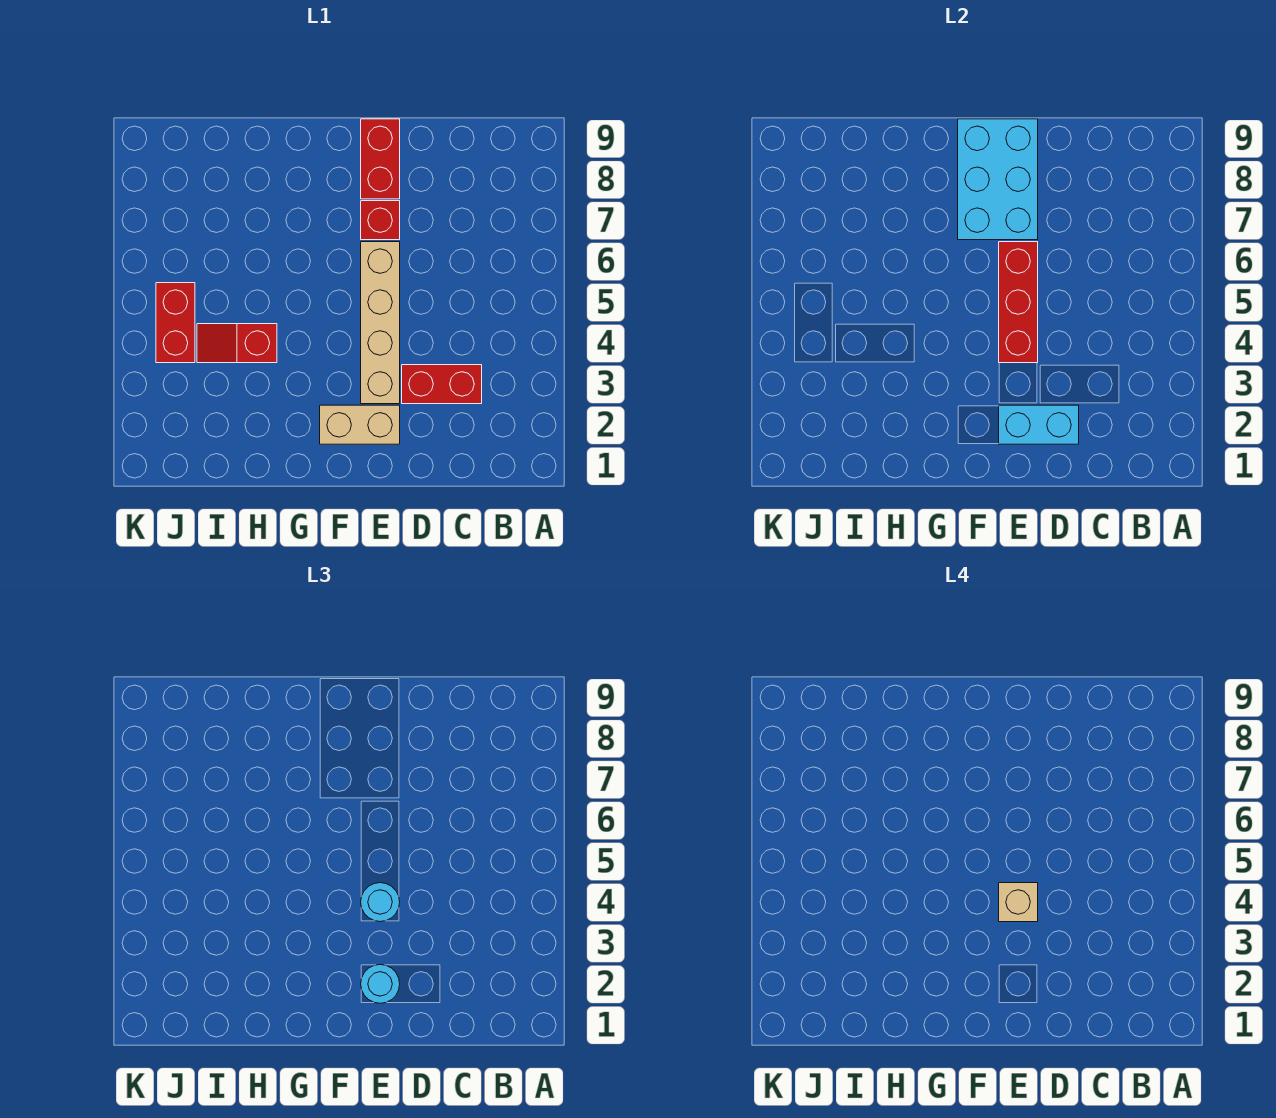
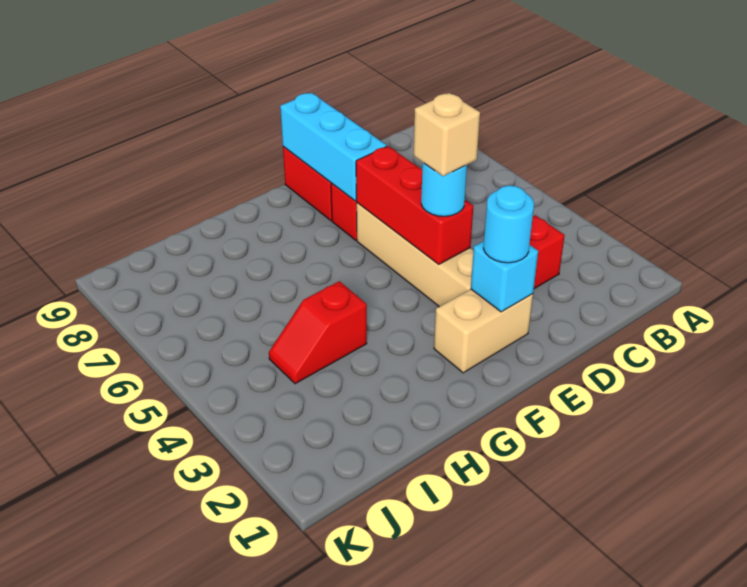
cyan brick D2:E2 level 2 -> cyan brick E2 level 2
cyan brick E7:F9 level 2 -> cyan brick E7:E9 level 2
red brick J4:J5 level 1 -> none

